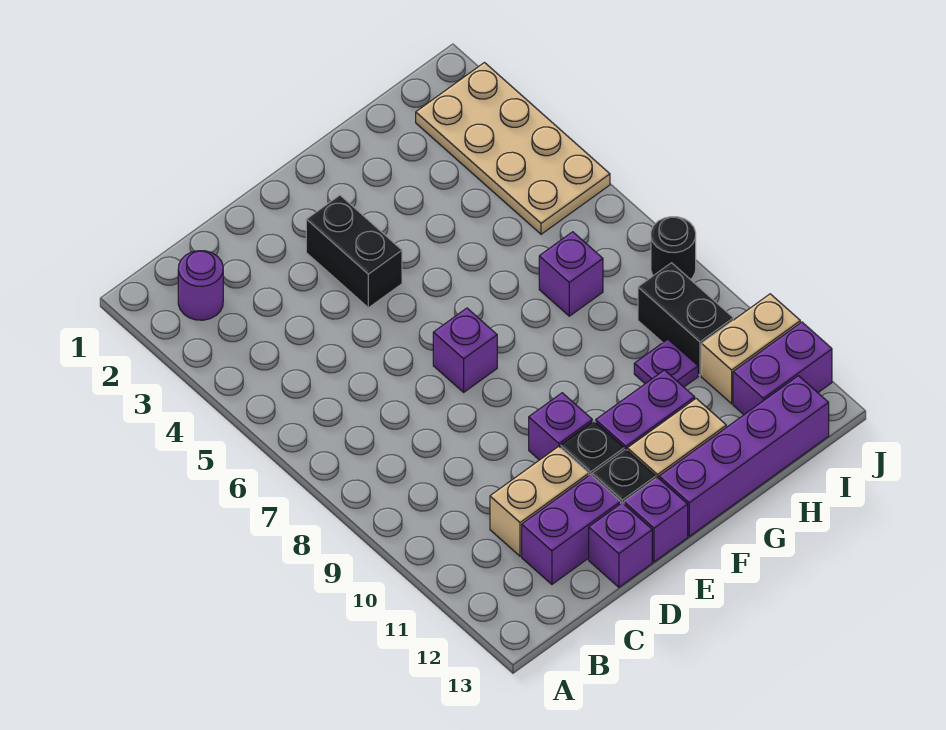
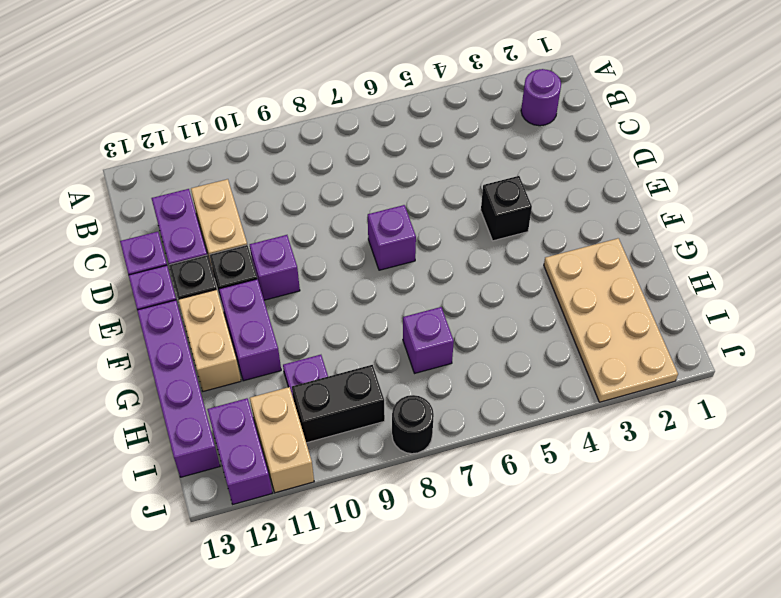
black brick E3:E4 level 1 -> black brick E4 level 1
tan plate I2:J5 level 1 -> tan plate G2:J3 level 1

